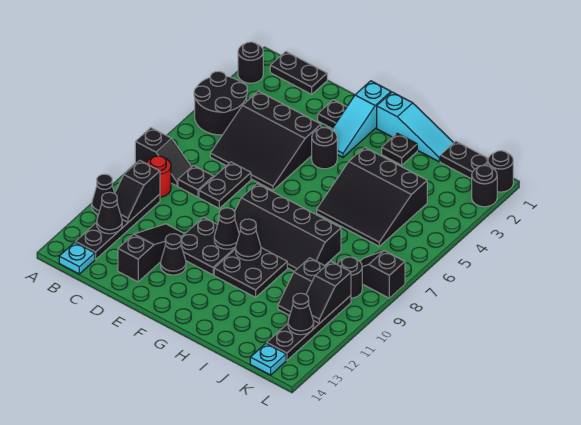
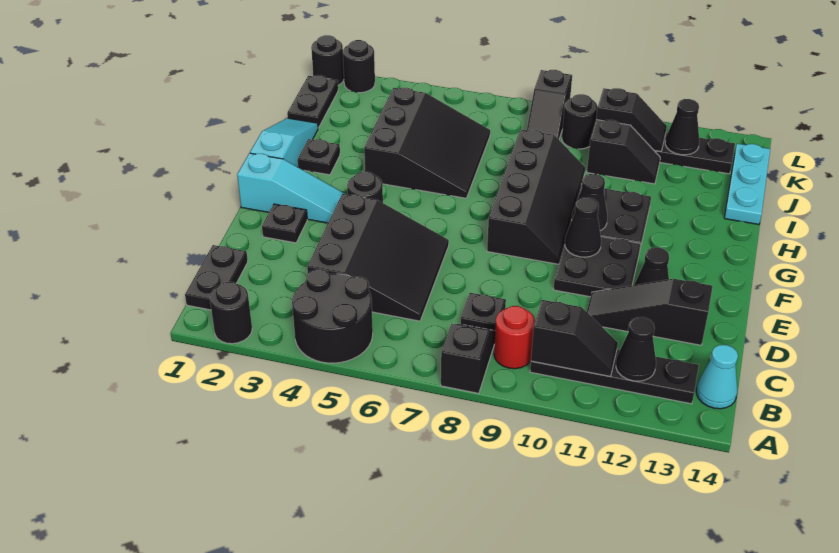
black cone A11 level 1 -> none
cyan plate B14 level 1 -> cyan cone B14 level 1
black plate D7:D8 level 1 -> none
cyan plate K14 level 1 -> cyan plate I14:K14 level 1

